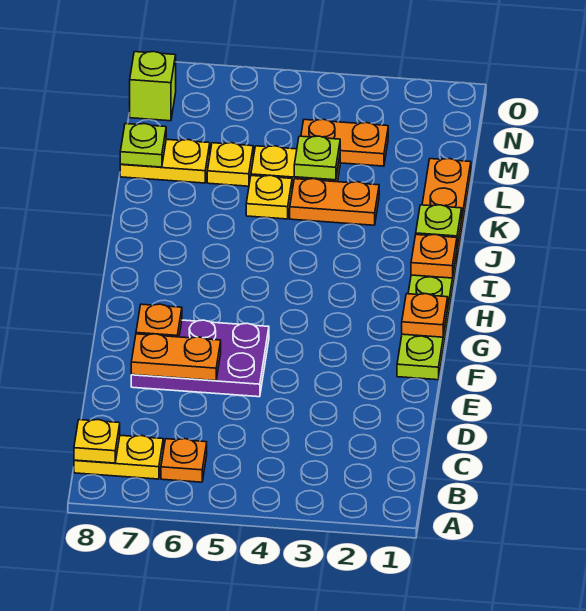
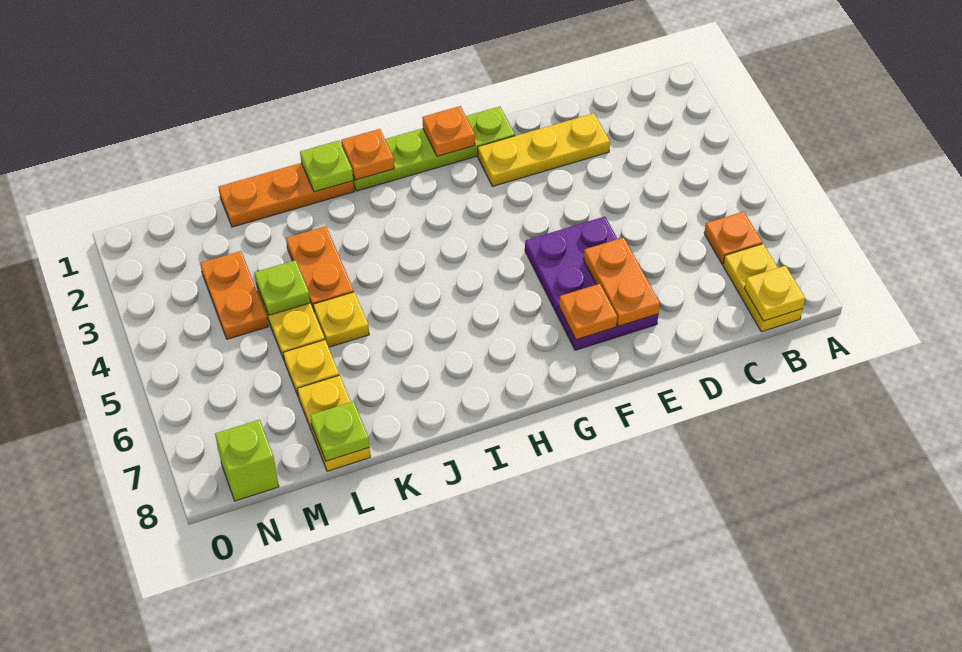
none -> yellow plate D2:F2 level 1

